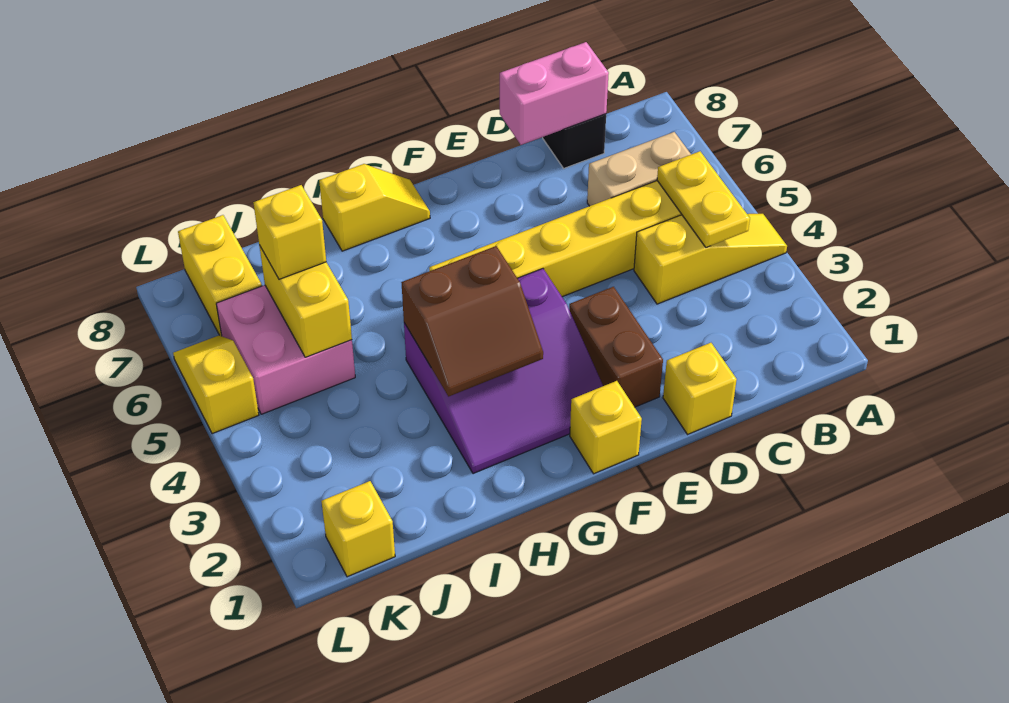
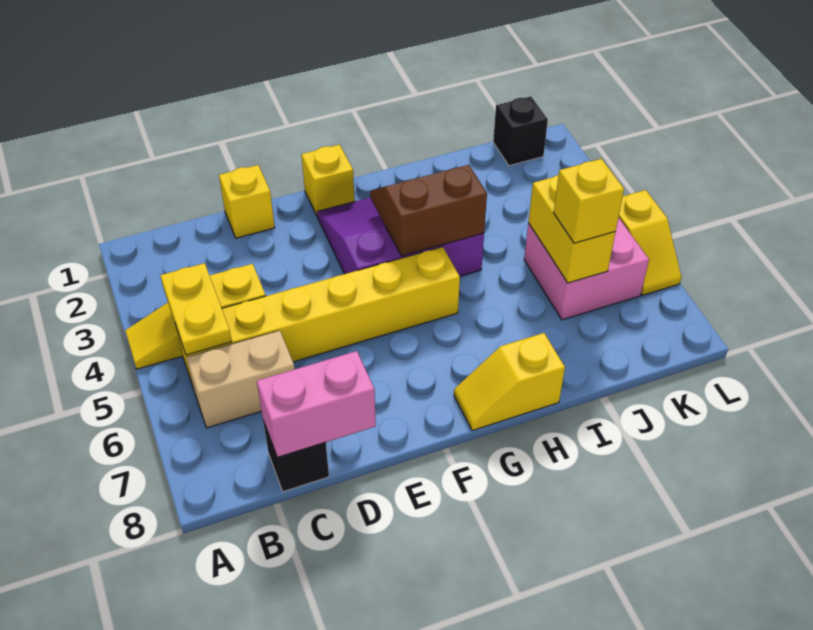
brown brick E2:E3 level 1 -> none
yellow brick K1 level 1 -> black brick K1 level 1
yellow brick K7:K8 level 1 -> none

